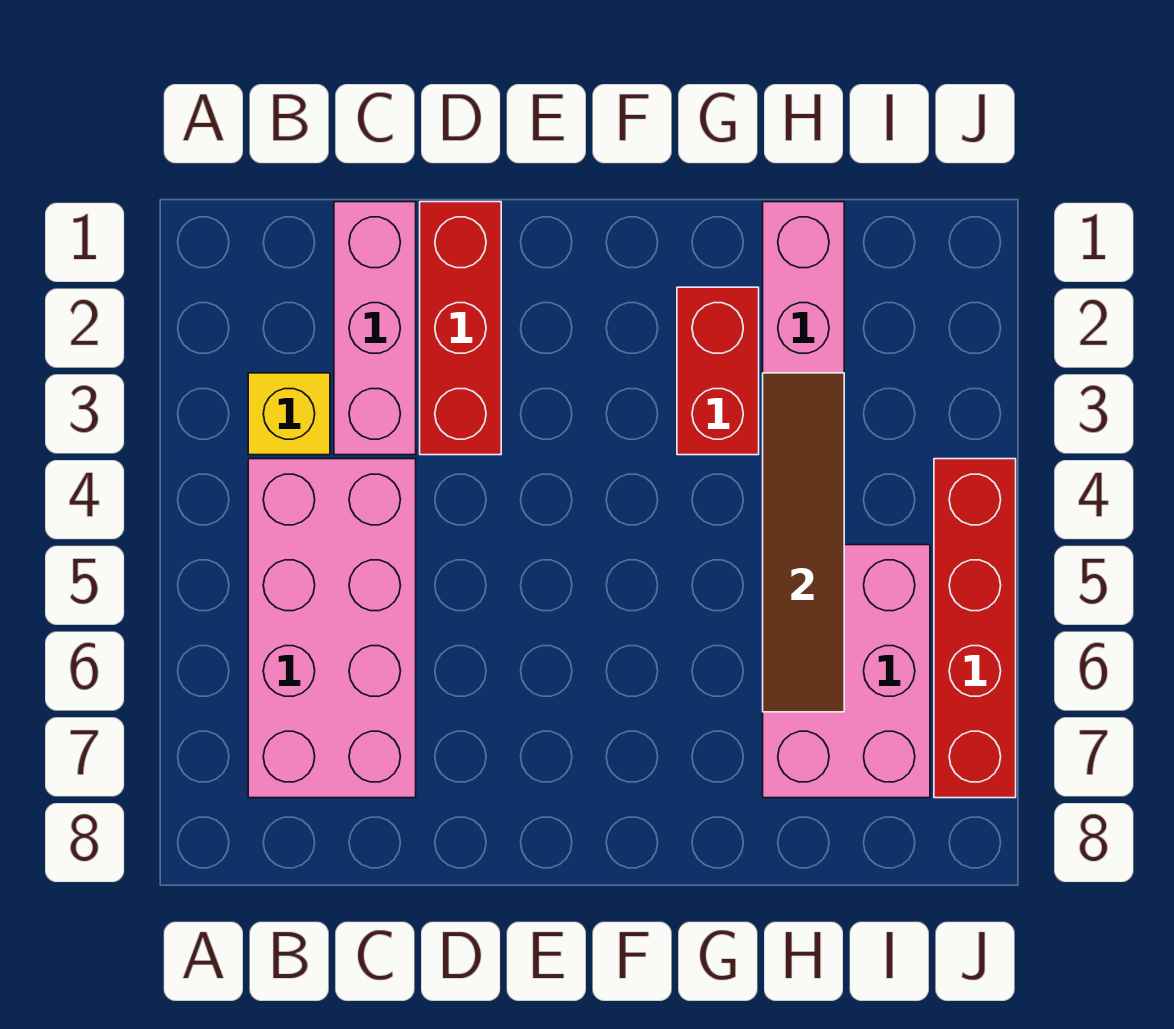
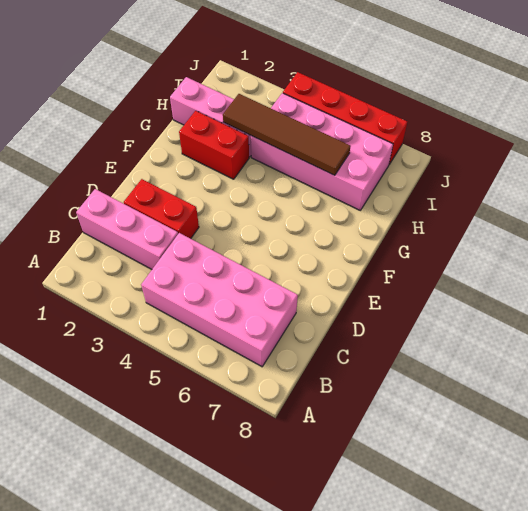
yellow brick B3 level 1 -> none
red brick D1:D3 level 1 -> red brick D2:D3 level 1
pink brick H5:I7 level 1 -> pink brick H4:I7 level 1

